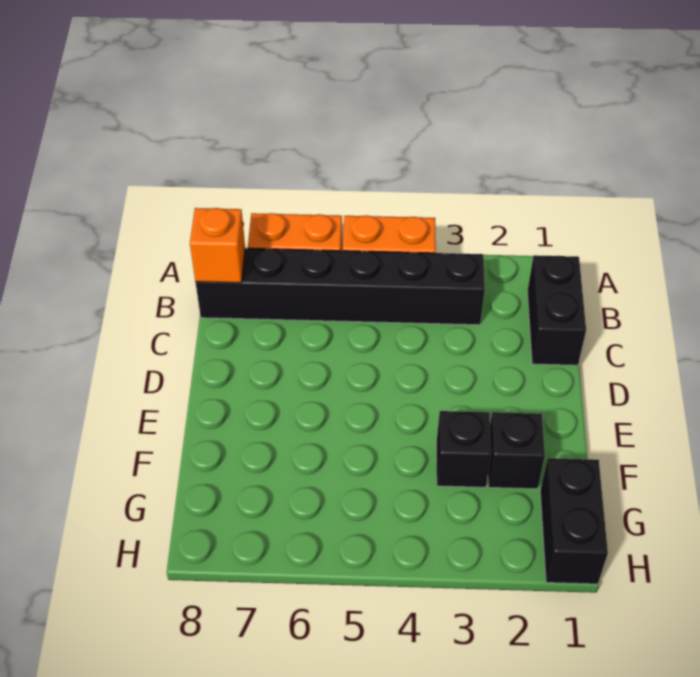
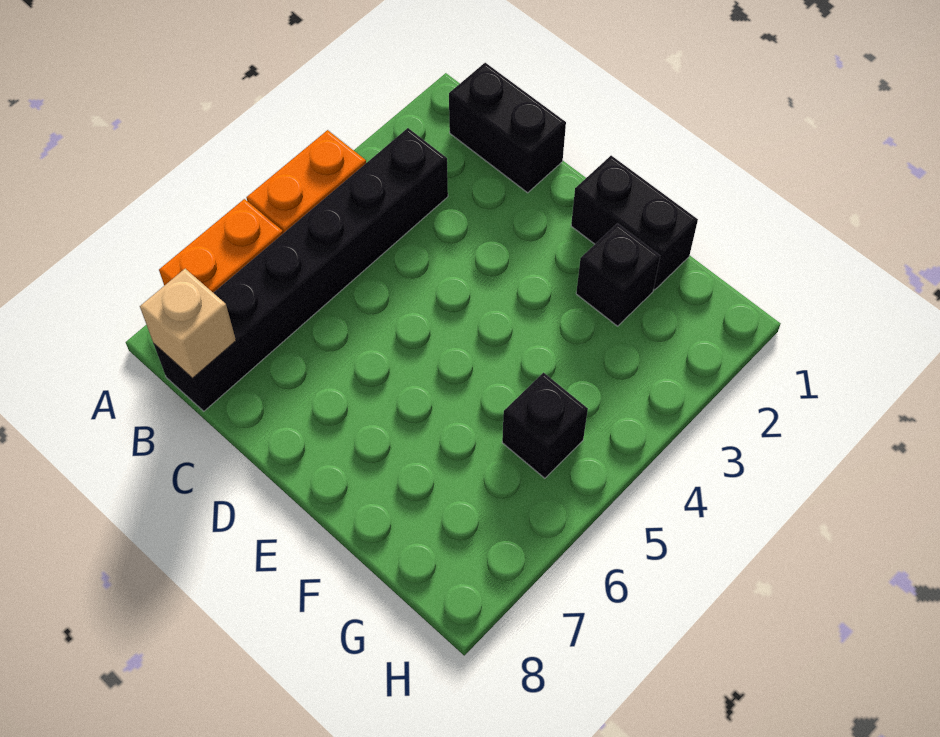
orange brick B8 level 2 -> tan brick B8 level 2
black brick F3 level 1 -> black brick G5 level 1
black brick G1:H1 level 1 -> black brick E1:F1 level 1

